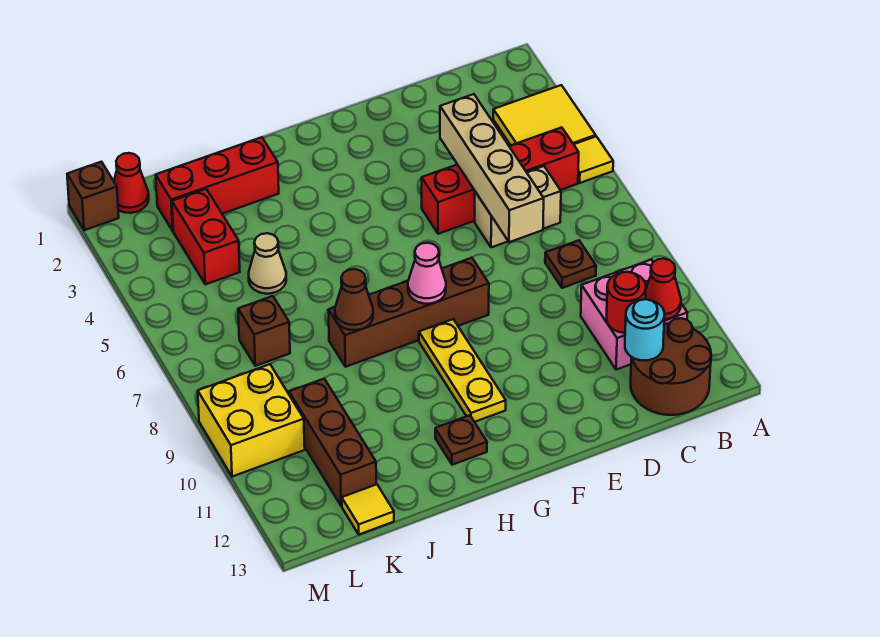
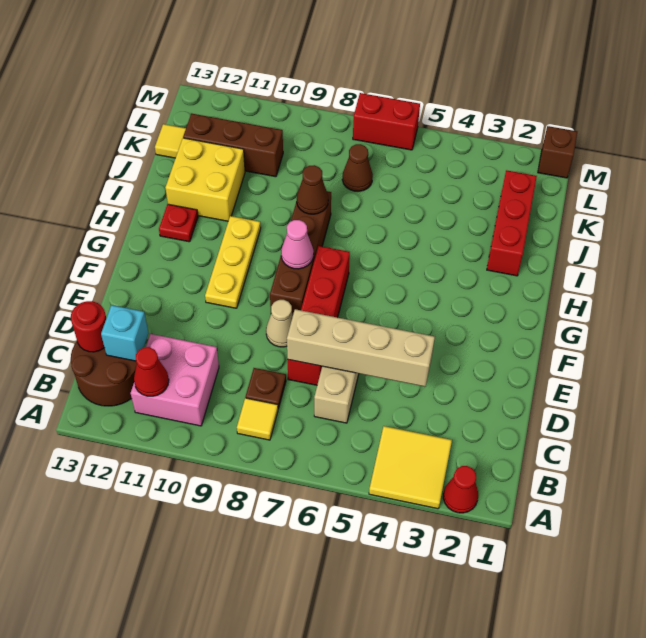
yellow tile A5 level 1 -> yellow tile B8 level 1
red brick B5:E5 level 1 -> red brick D7:G7 level 1
red round brick C11 level 2 -> red round brick C13 level 2
cyan round brick C12 level 2 -> cyan brick C12 level 2
yellow plate G9:G11 level 1 -> yellow plate F10:H10 level 1
brown plate H12 level 1 -> red plate H12 level 1
tan cone J5 level 1 -> tan cone E8 level 1
red brick K3:K4 level 1 -> red brick M6:M7 level 1
brown brick K7 level 1 -> brown cone K7 level 1
red cone L1 level 1 -> red cone A2 level 1
yellow brick L9:M10 level 1 -> yellow brick I11:J12 level 1

